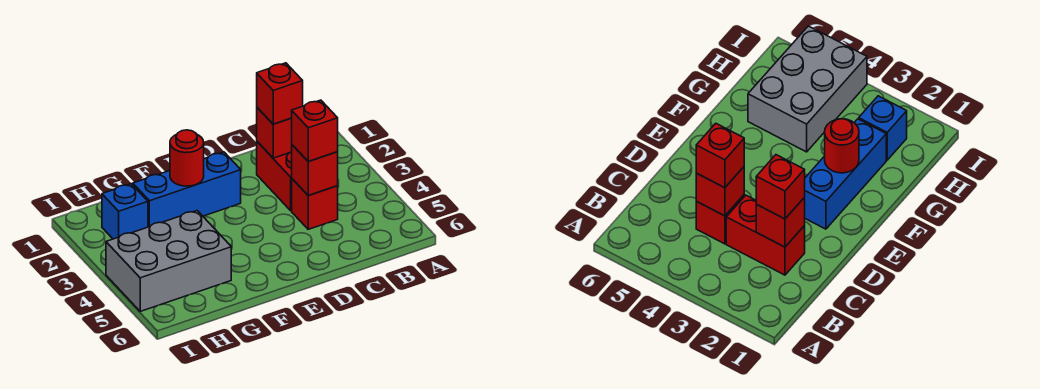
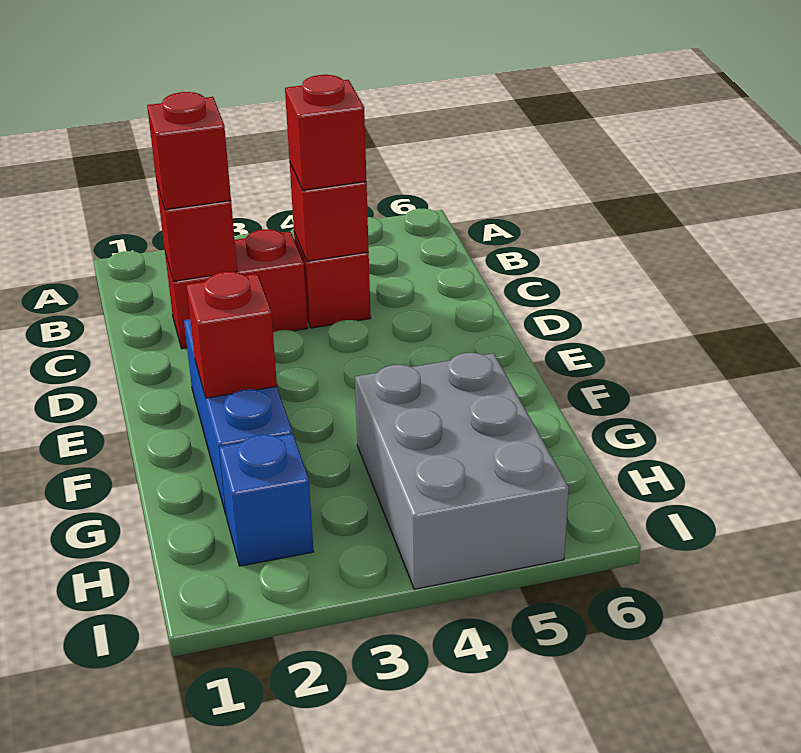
red round brick F2 level 2 -> red brick F2 level 2

